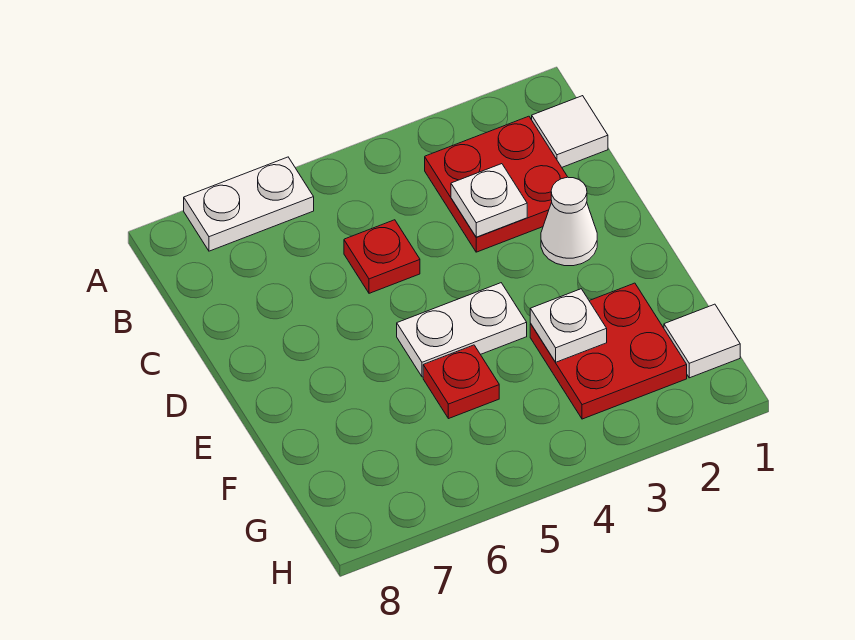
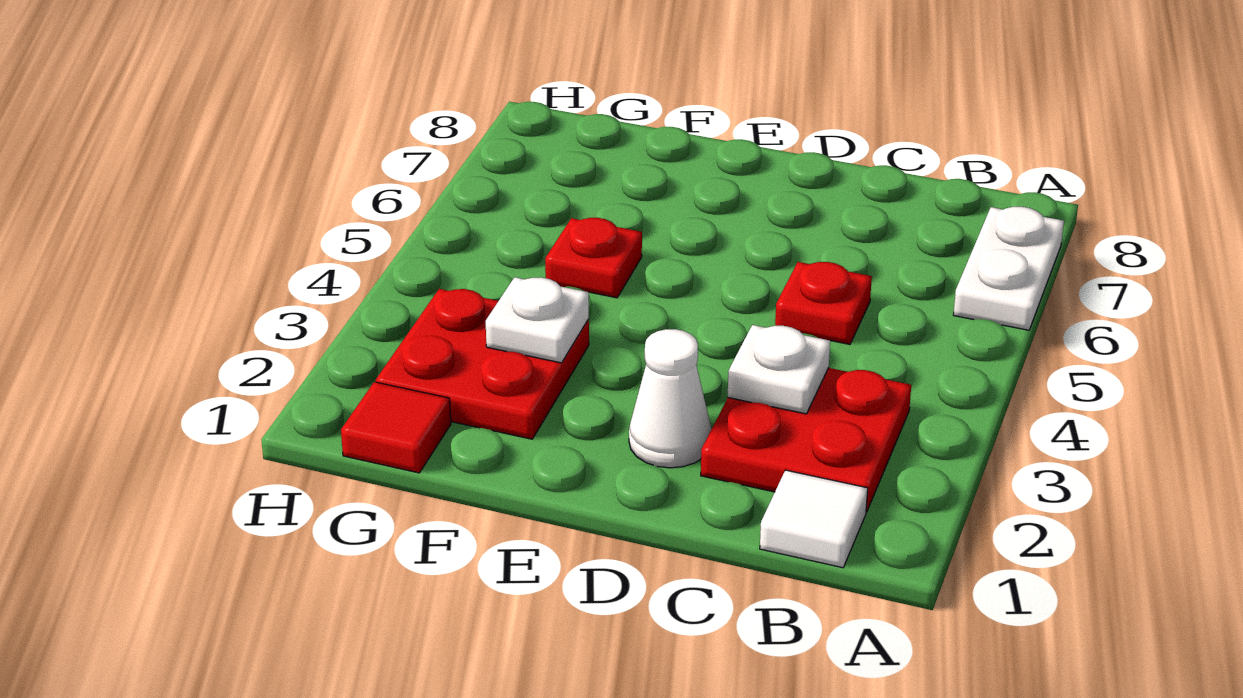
white plate E4:E5 level 1 -> none
white tile G1 level 1 -> red tile G1 level 1

